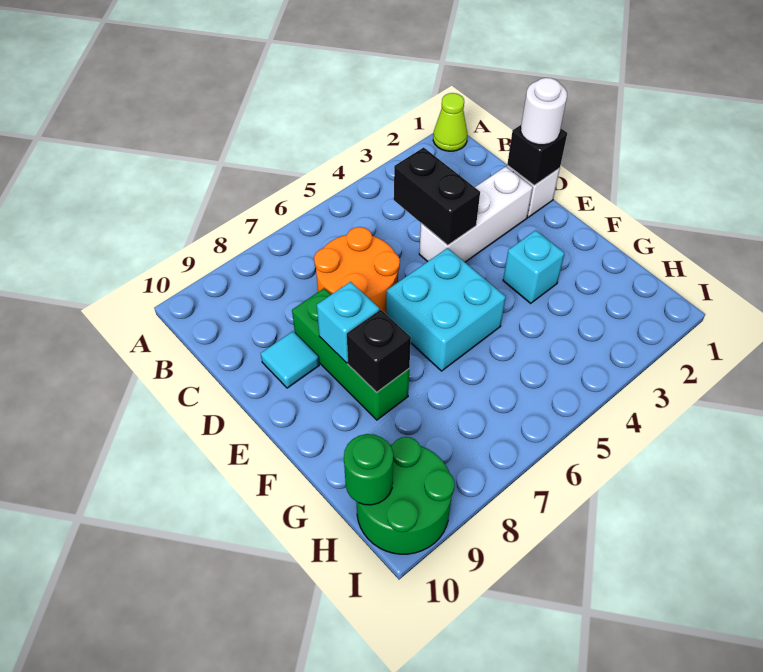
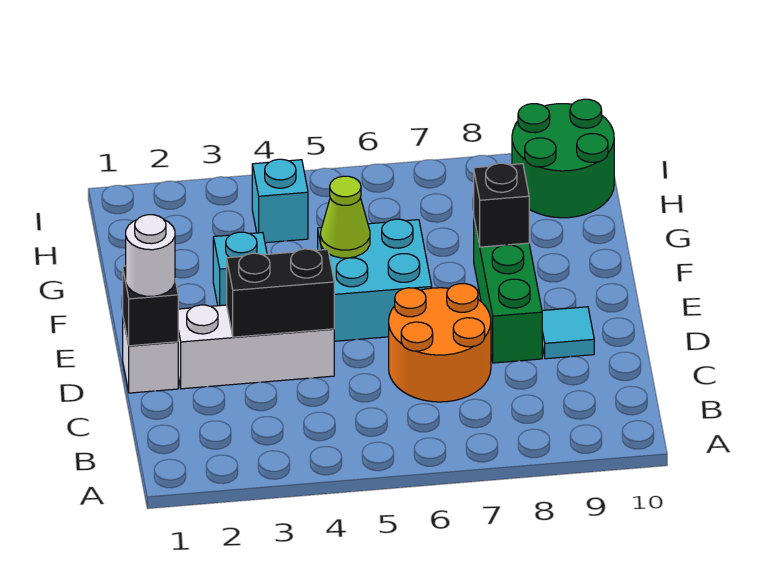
lime cone A1 level 1 -> lime cone F5 level 2
black brick C4:D4 level 2 -> black brick D3:D4 level 2
cyan brick E8 level 2 -> cyan brick H4 level 1
green round brick H10 level 2 -> none

